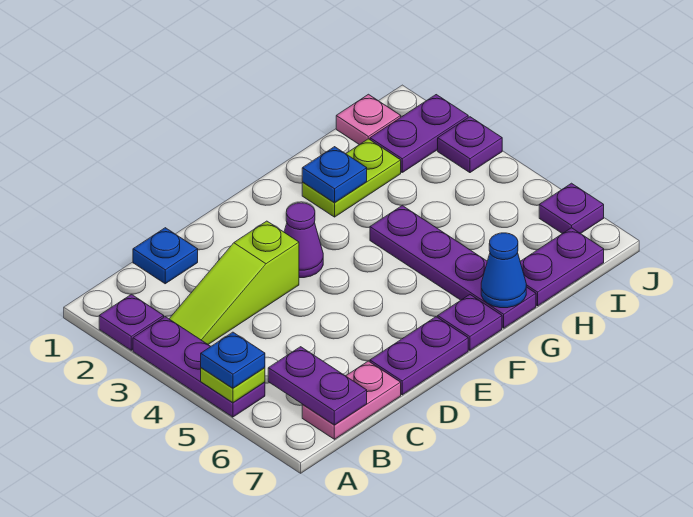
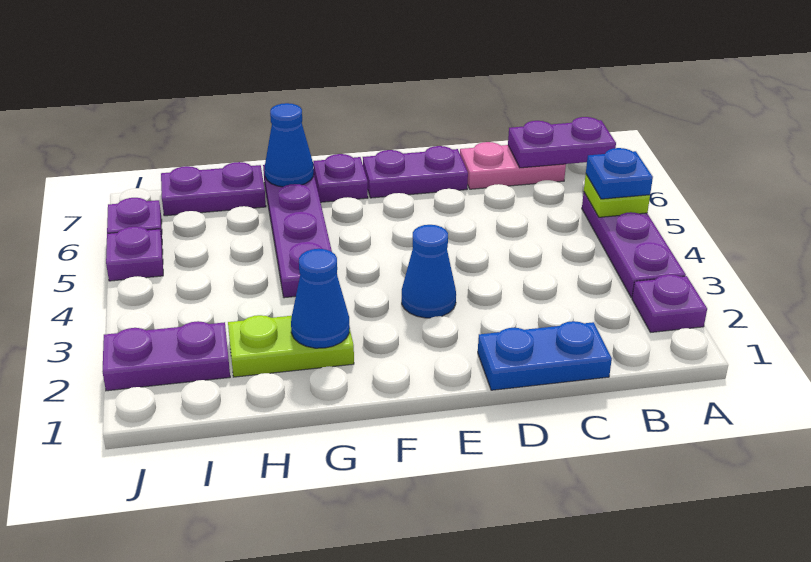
lime slope B3:D3 level 1 top D -> none
purple plate B6:B7 level 2 -> purple plate A7:B7 level 2
blue plate C1 level 1 -> blue plate C1:D1 level 1
purple cone E3 level 1 -> blue cone E3 level 1
blue plate G2 level 2 -> blue cone G2 level 2
pink plate I1 level 1 -> none
purple plate J3 level 1 -> purple plate J5 level 1

